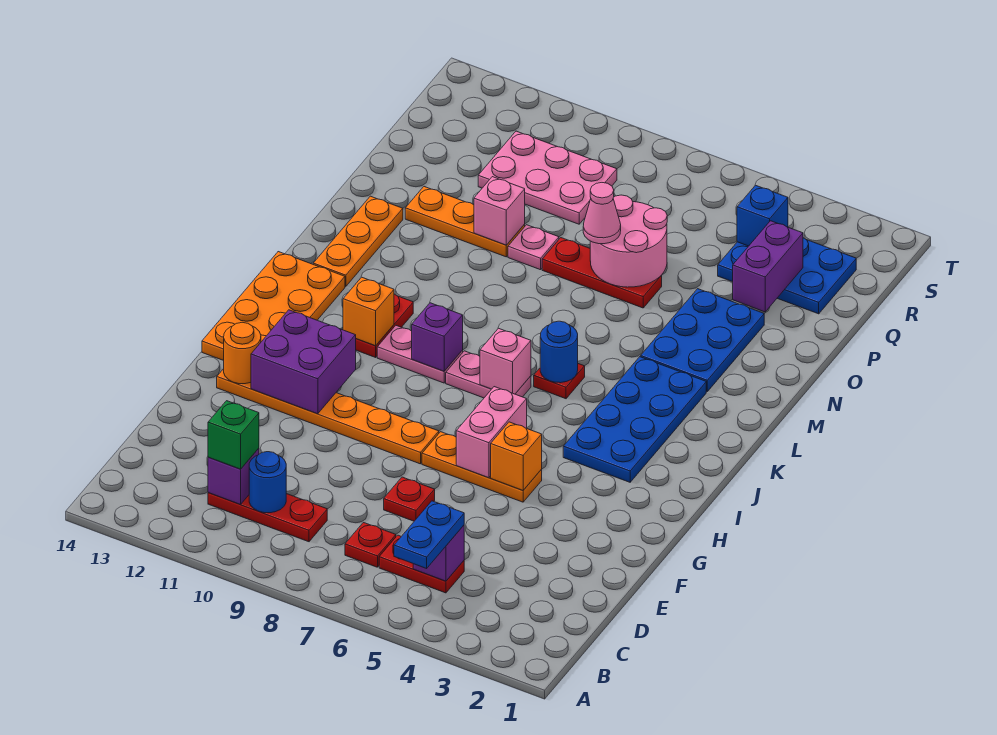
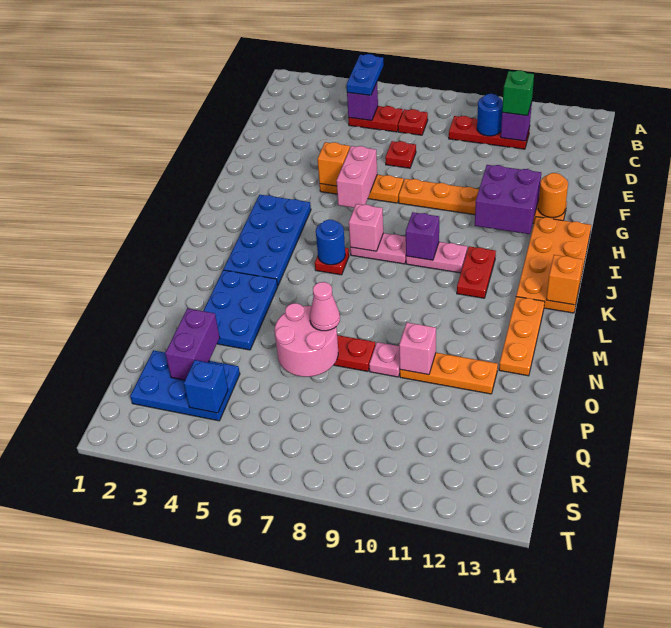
orange brick J11 level 2 -> orange brick K14 level 2
pink plate Q9:R11 level 1 -> none

